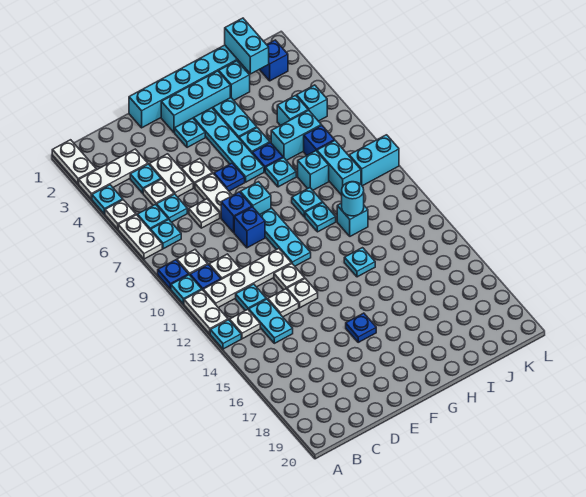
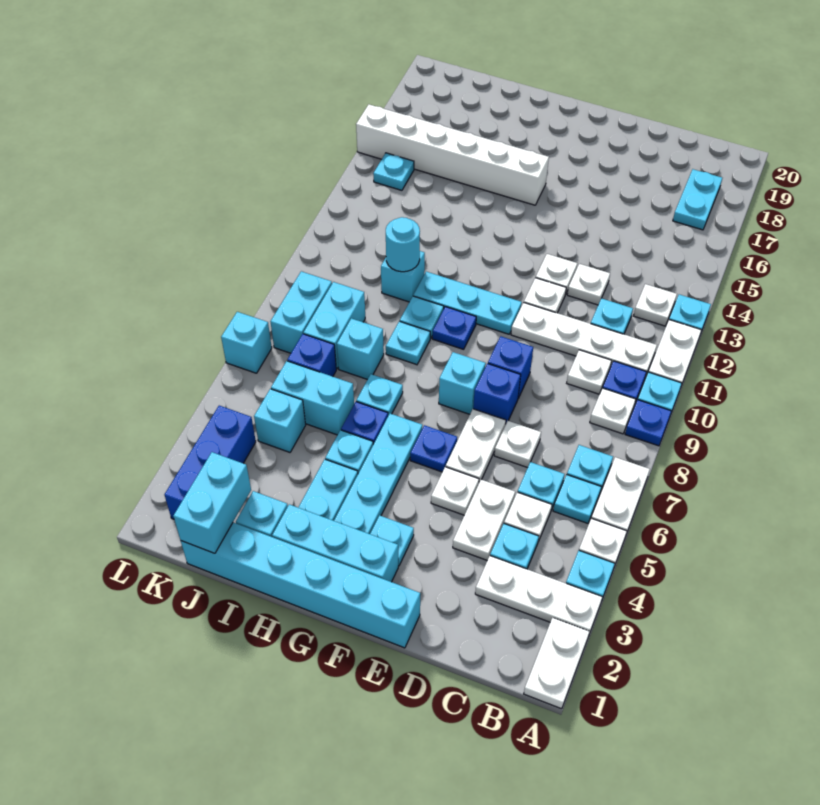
cyan plate C13:C14 level 1 -> cyan plate B17:B18 level 1
cyan plate F9:F11 level 1 -> cyan plate F11:H11 level 1
blue plate F16 level 1 -> blue plate G10 level 1
none -> white brick G16:L16 level 1
cyan plate H13 level 1 -> cyan plate K15 level 1
blue brick K2 level 1 -> blue brick K2:K4 level 1
cyan brick K5 level 1 -> cyan brick L7 level 1
cyan brick K9:L9 level 1 -> cyan brick K8:K9 level 1

